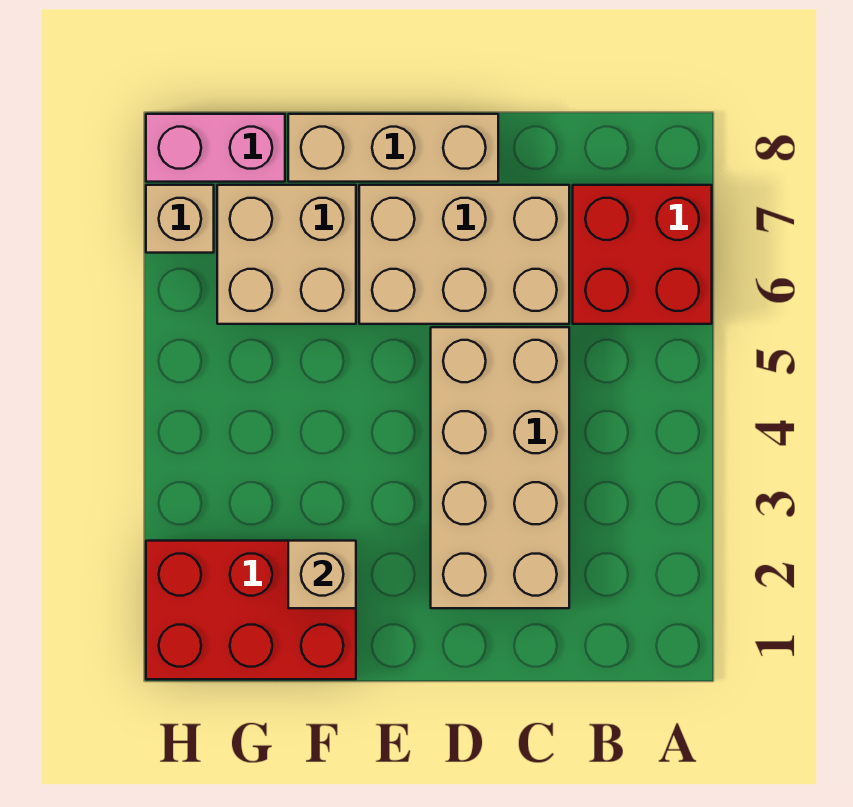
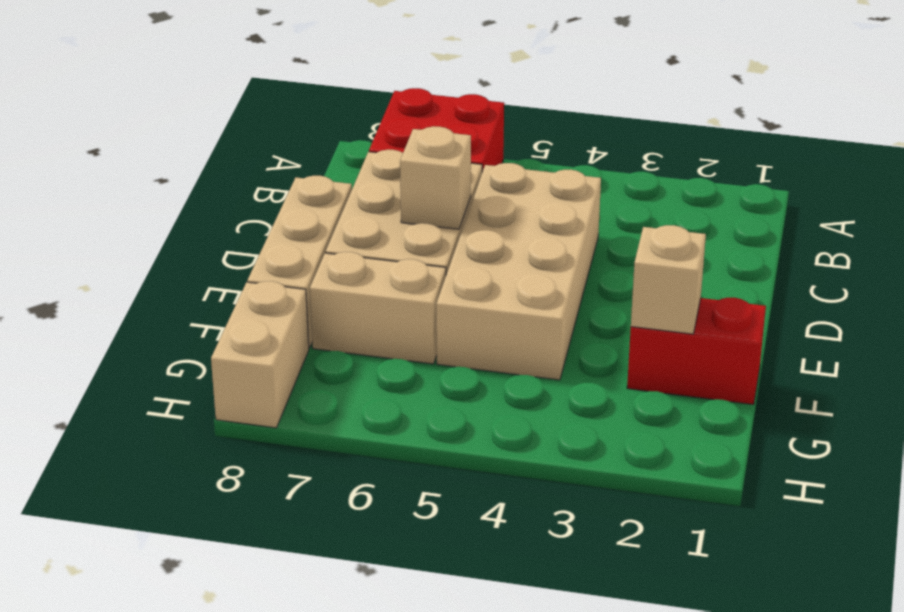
tan brick C2:D5 level 1 -> tan brick C4:F5 level 1
red brick F1:H2 level 1 -> red brick F1:F2 level 1
tan brick F6:G7 level 1 -> tan brick F6:F7 level 1
pink brick G8:H8 level 1 -> tan brick G8:H8 level 1
tan brick H7 level 1 -> tan brick D6 level 2

